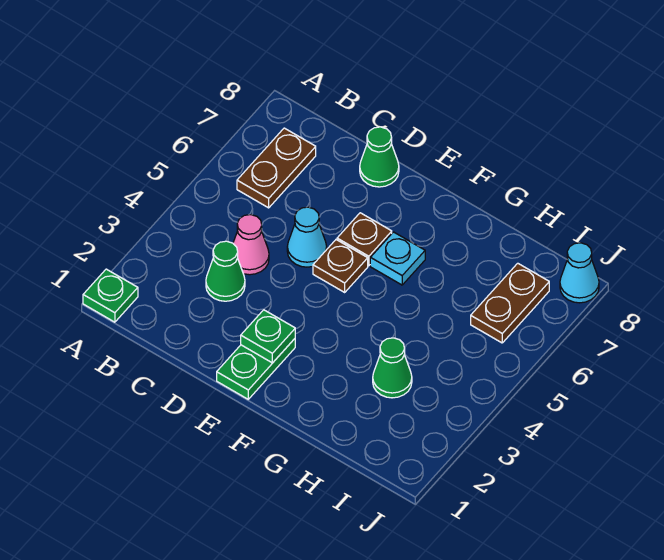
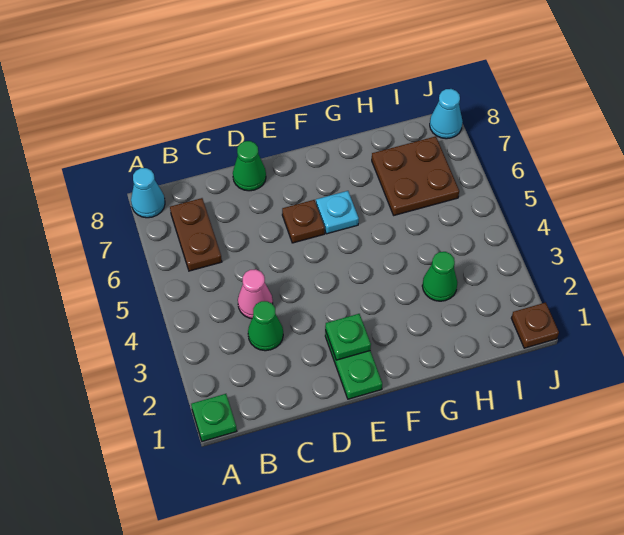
cyan cone D5 level 1 -> cyan cone A8 level 1
brown plate E5 level 1 -> brown plate J1 level 1
brown plate I6:I7 level 1 -> brown plate H6:I7 level 1

